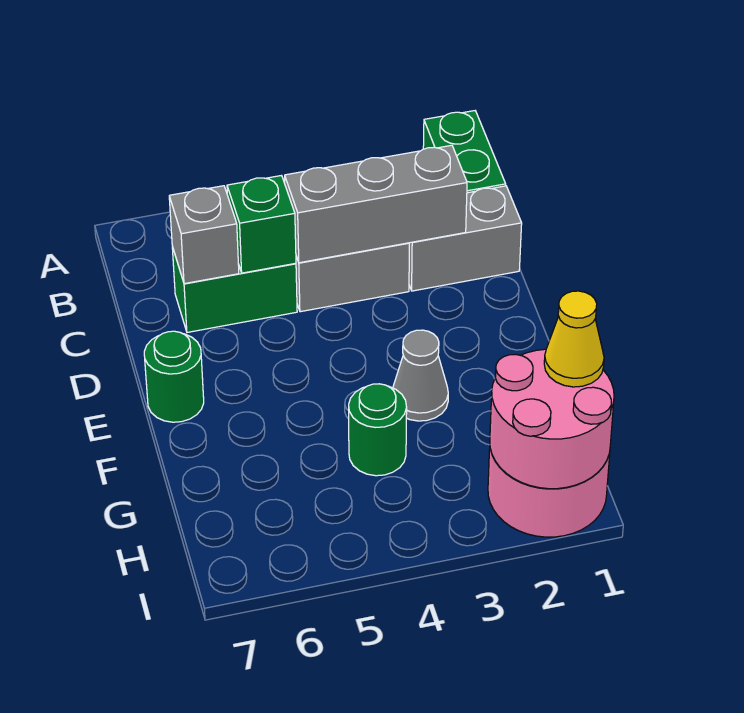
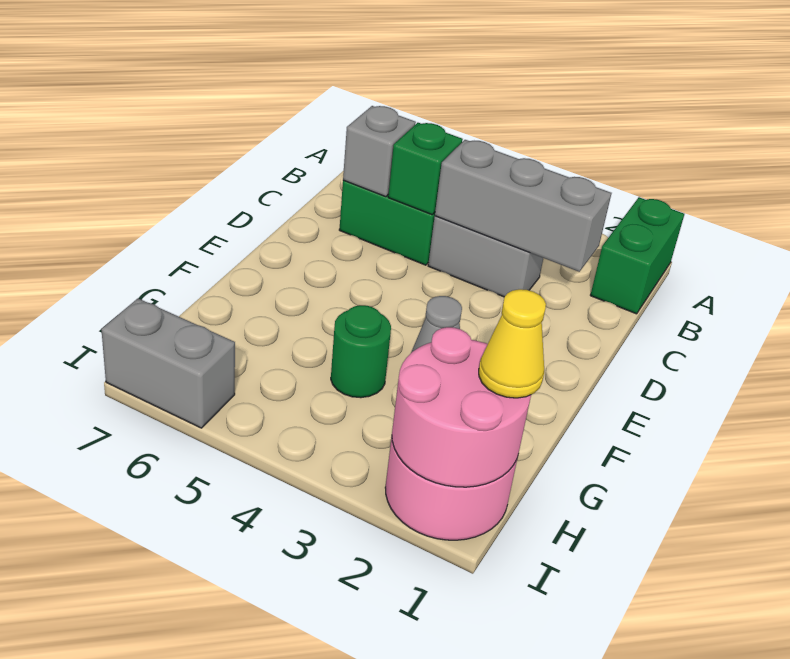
grey brick C1:C2 level 1 -> grey brick I6:I7 level 1
green round brick E7 level 1 -> none

